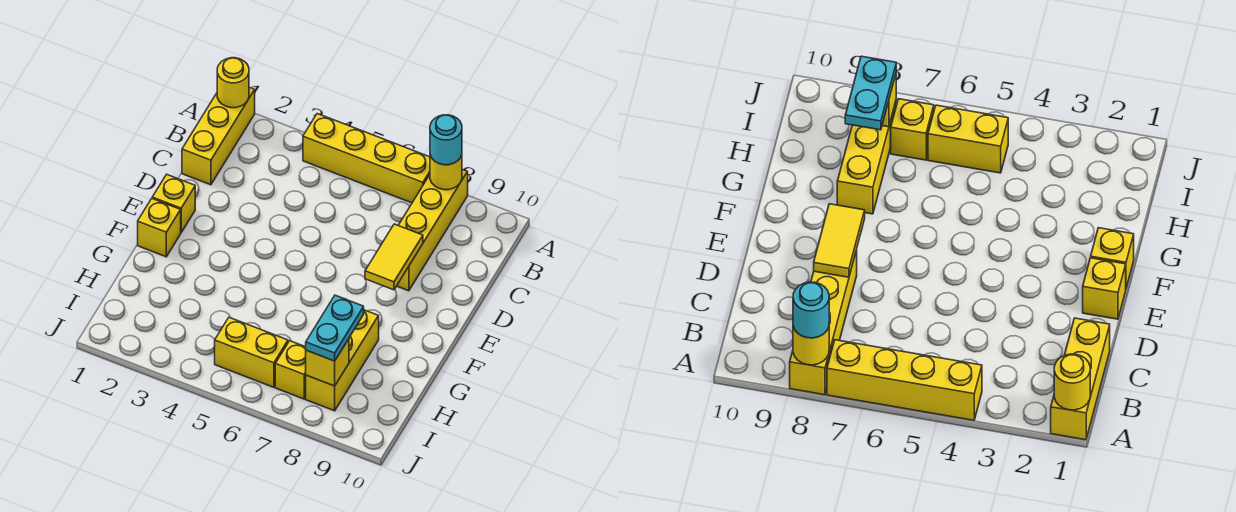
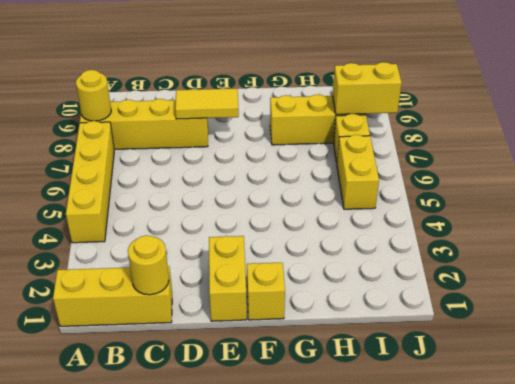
yellow round brick A1 level 2 -> yellow round brick C1 level 2
cyan round brick A8 level 3 -> none
yellow brick E1 level 1 -> yellow brick E1:E2 level 1
cyan plate H8:I8 level 3 -> none
yellow brick I8 level 2 -> yellow brick I8:J8 level 2

